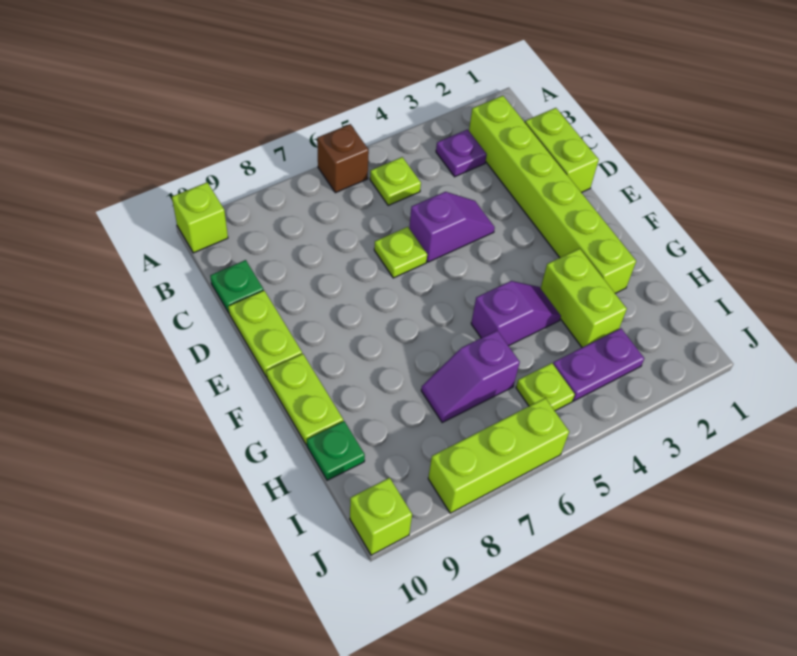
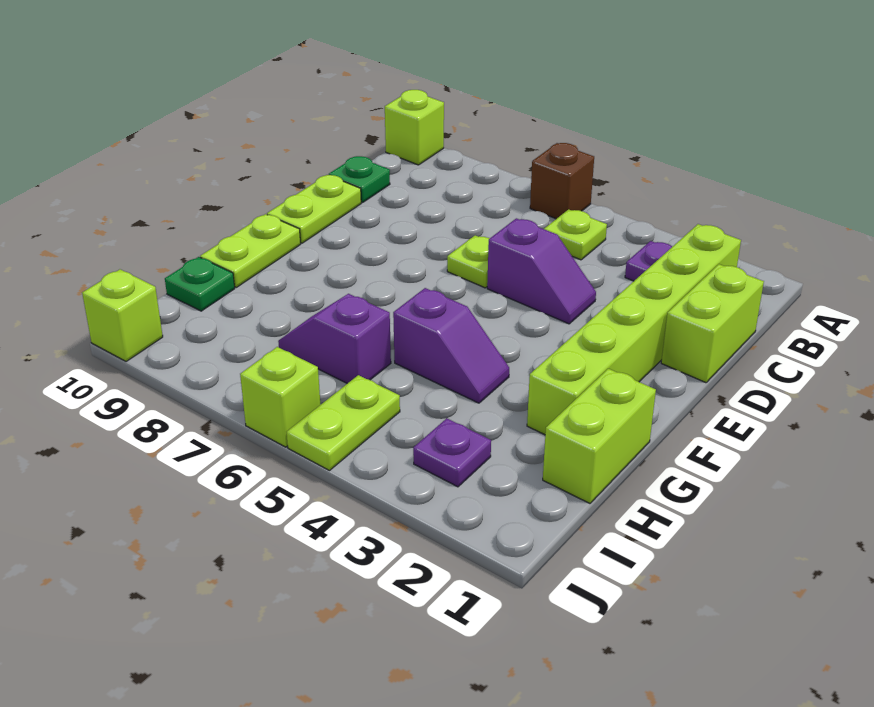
lime brick G3:H3 level 1 -> lime brick G1:H1 level 1
purple plate I3:I4 level 1 -> purple plate I3 level 1
lime plate I5 level 1 -> lime plate I5:J5 level 1
lime brick J6:J8 level 1 -> lime brick J6 level 1

